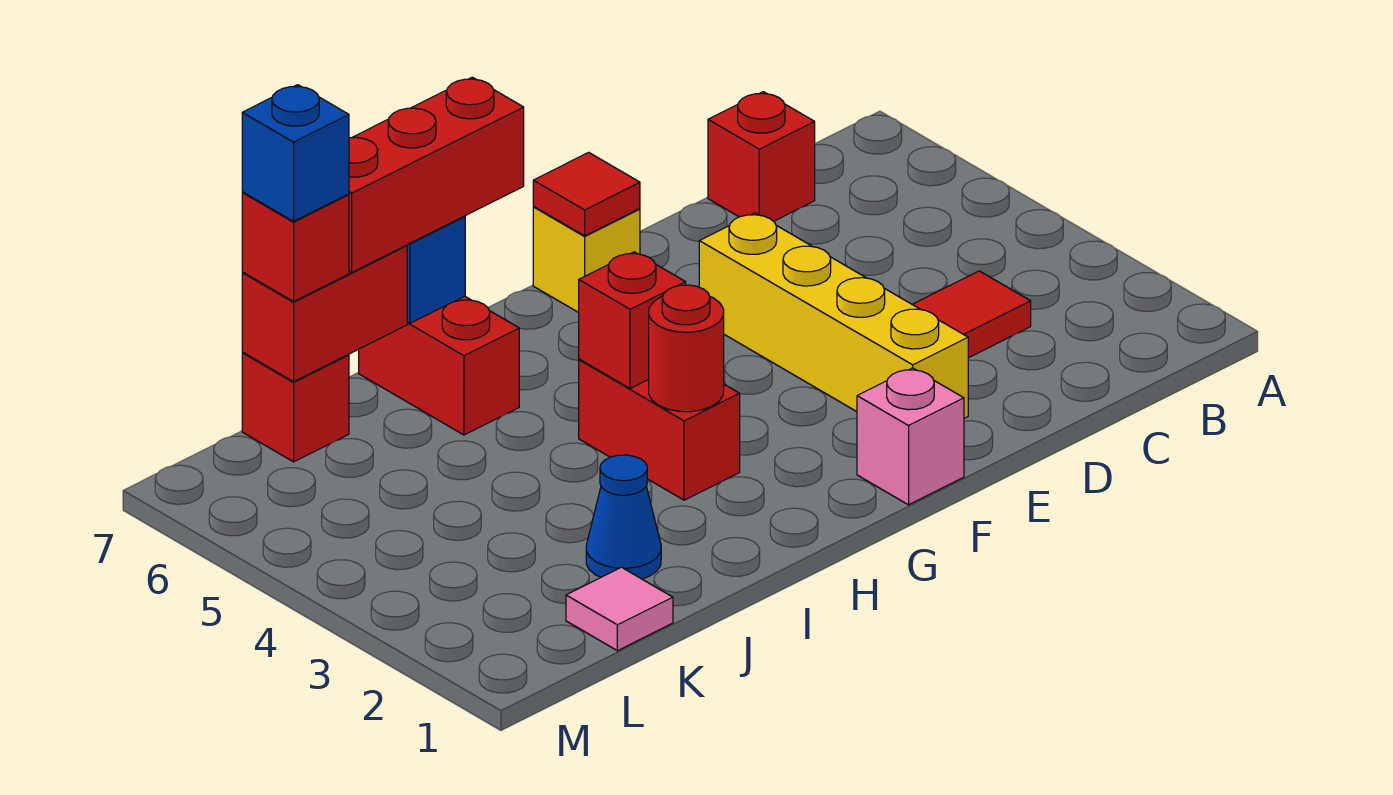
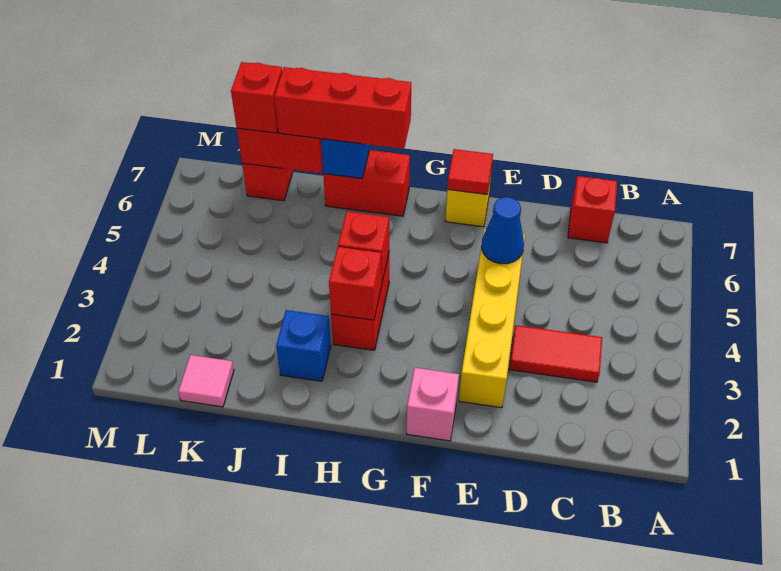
red round brick H3 level 2 -> red brick H3 level 2
red brick I6:I7 level 1 -> red brick H7:I7 level 1
blue cone J2 level 1 -> blue cone E5 level 2
blue brick K7 level 4 -> blue brick I2 level 1

